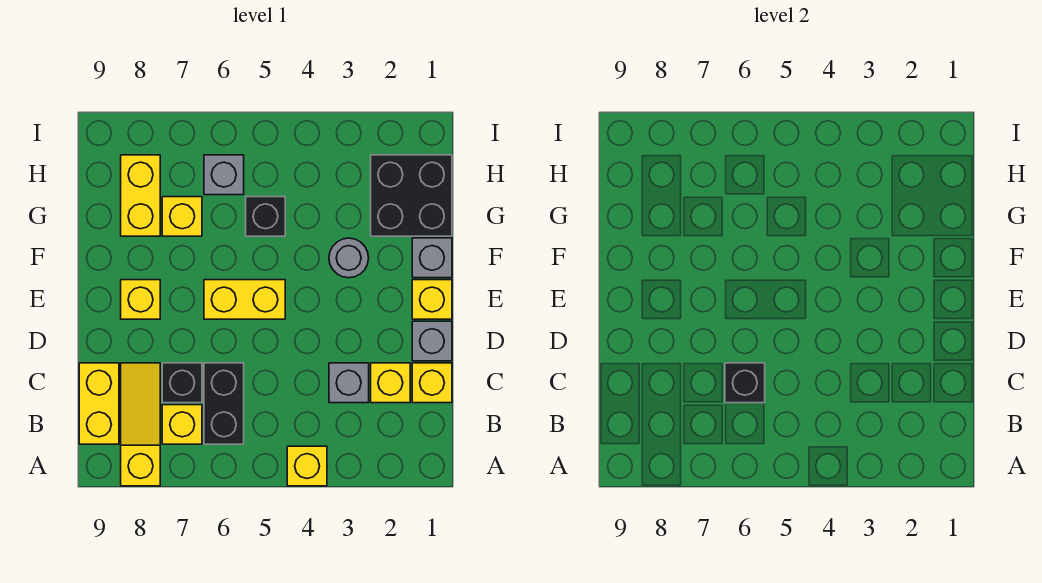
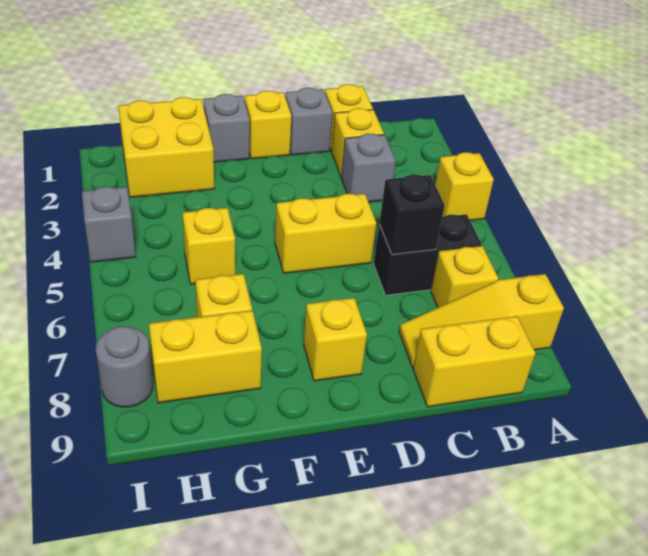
black brick C7 level 1 -> none
yellow brick E5:E6 level 1 -> yellow brick D5:E5 level 1
grey round brick F3 level 1 -> grey round brick I8 level 1
black brick G1:H2 level 1 -> yellow brick G1:H2 level 1
black brick G5 level 1 -> yellow brick G5 level 1
grey brick H6 level 1 -> grey brick I4 level 1

